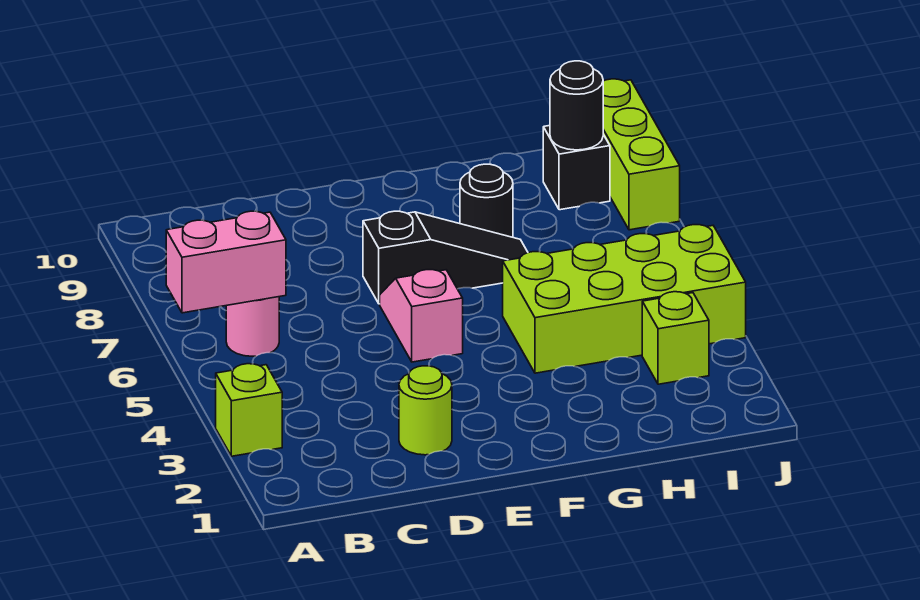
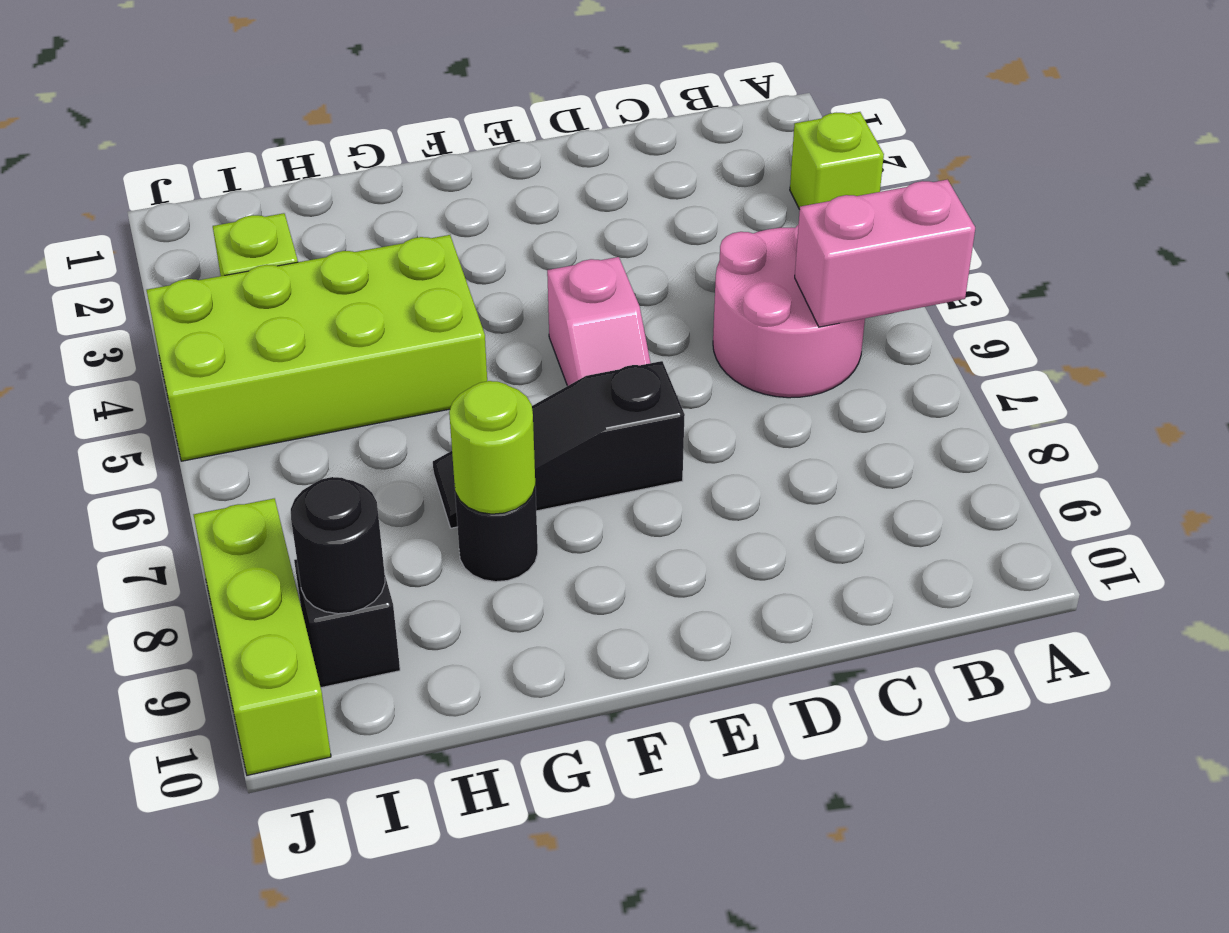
pink round brick B6 level 1 -> pink round brick B5:C6 level 1
lime round brick D2 level 1 -> lime round brick G8 level 2

